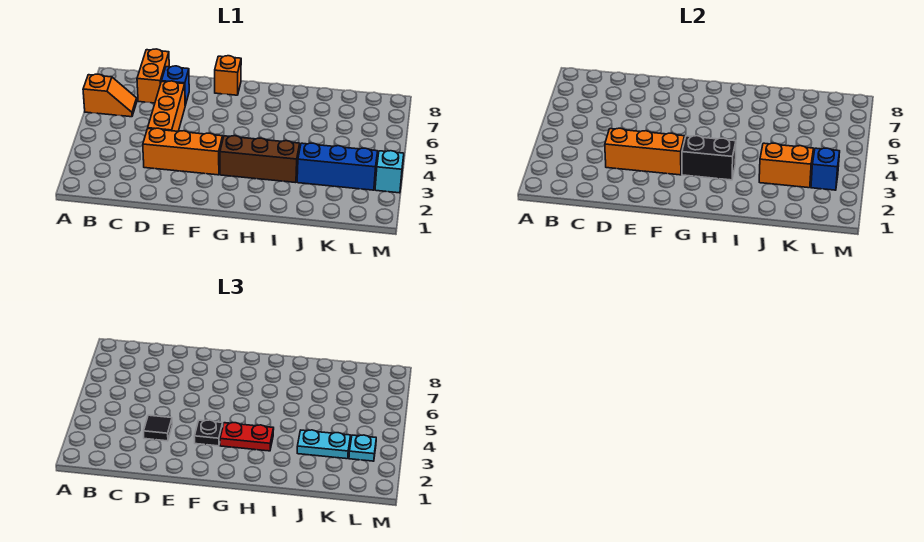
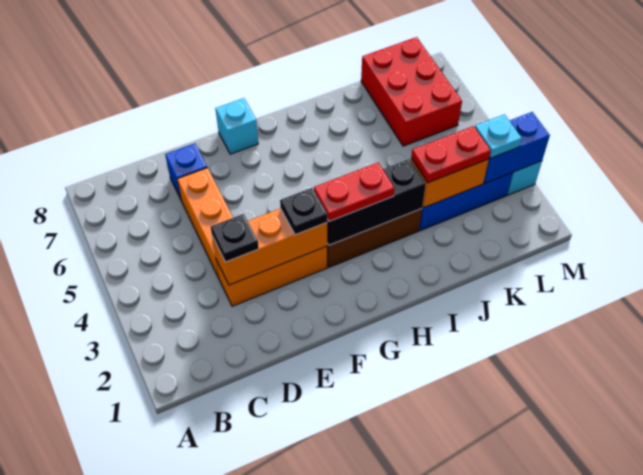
orange slope A6:B6 level 1 top A -> none
orange brick C7:C8 level 1 -> none
black tile D3 level 3 -> black plate D3 level 3
orange brick F8 level 1 -> cyan brick F8 level 1
black brick G3:H3 level 2 -> black brick G3:I3 level 2
cyan plate J3:K3 level 3 -> red plate J3:K3 level 3
none -> red brick K6:L8 level 1
blue brick L3 level 2 -> blue brick L3:M3 level 2

